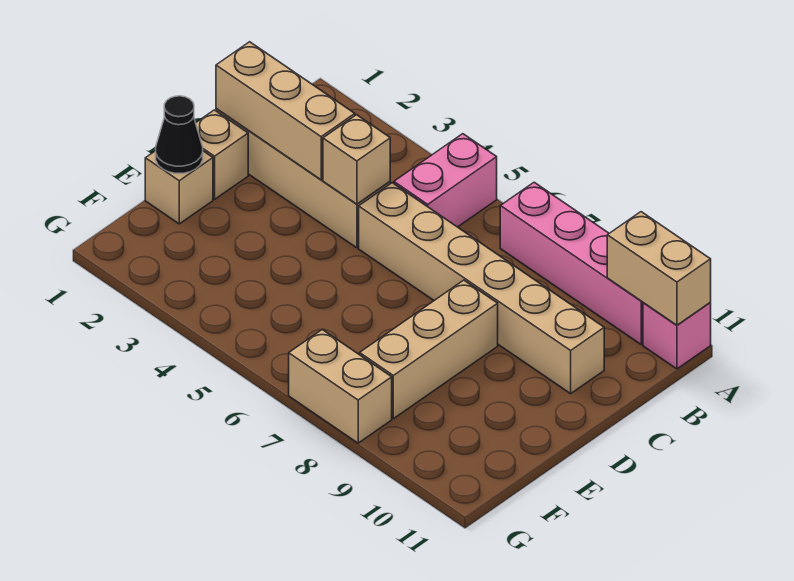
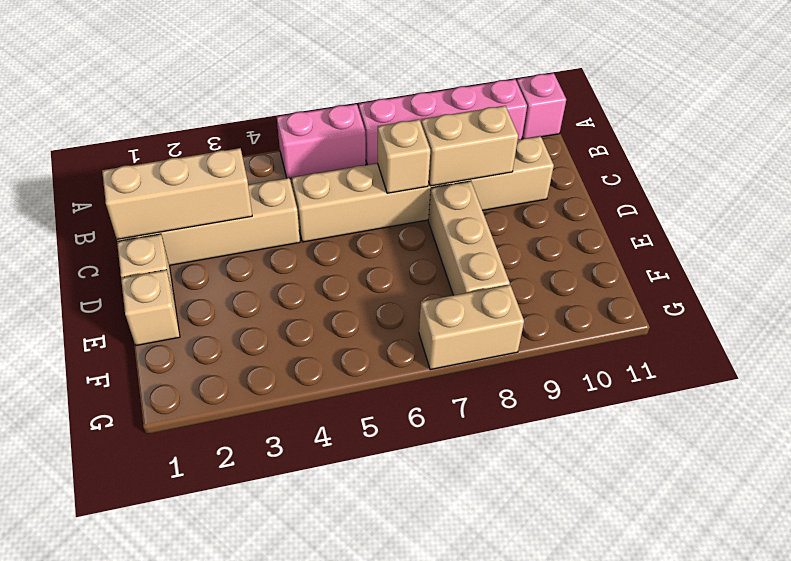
pink brick A5:B5 level 1 -> pink brick A5:A6 level 1
tan brick A10:A11 level 2 -> tan brick C8:C9 level 2
tan brick C4 level 2 -> tan brick C7 level 2
black cone E1 level 2 -> none

